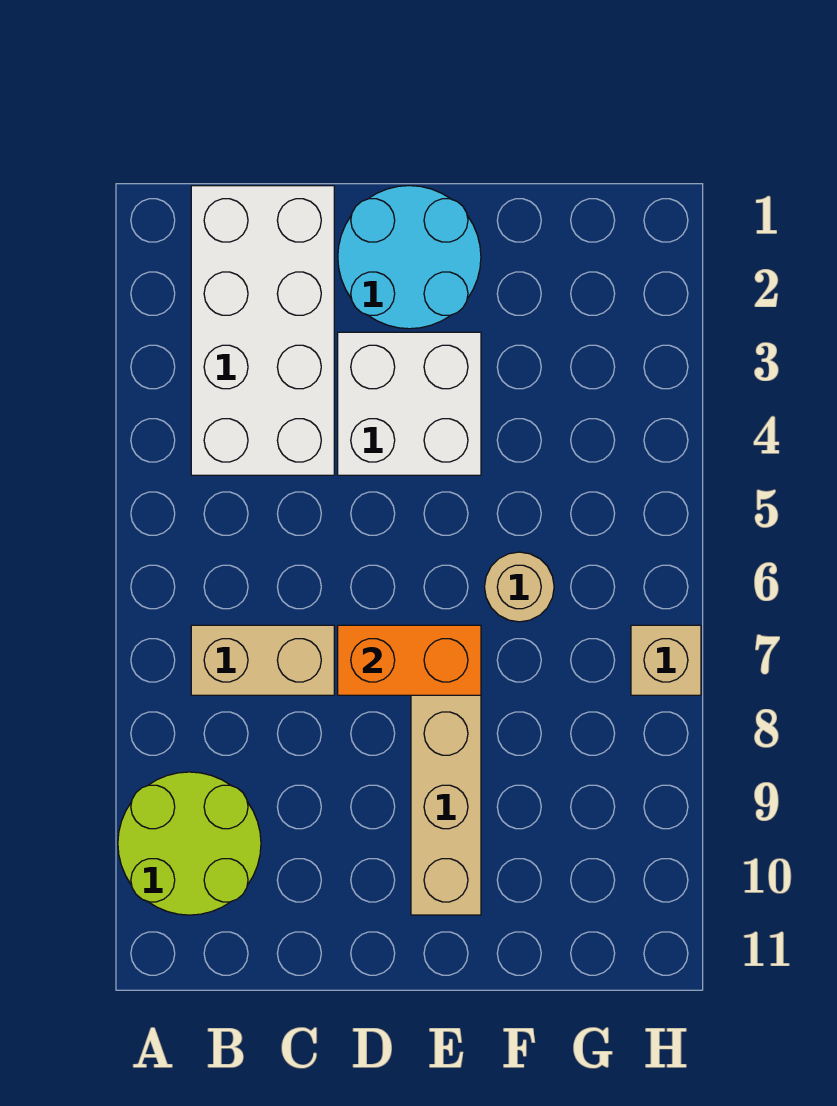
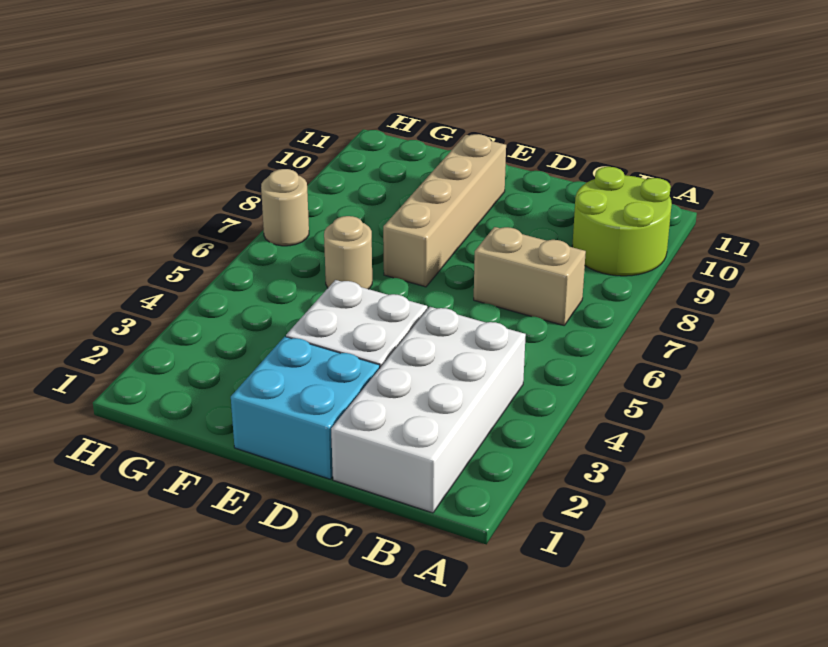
cyan round brick D1:E2 level 1 -> cyan brick D1:E2 level 1
orange brick D7:E7 level 2 -> none
tan brick H7 level 1 -> tan round brick H7 level 1

